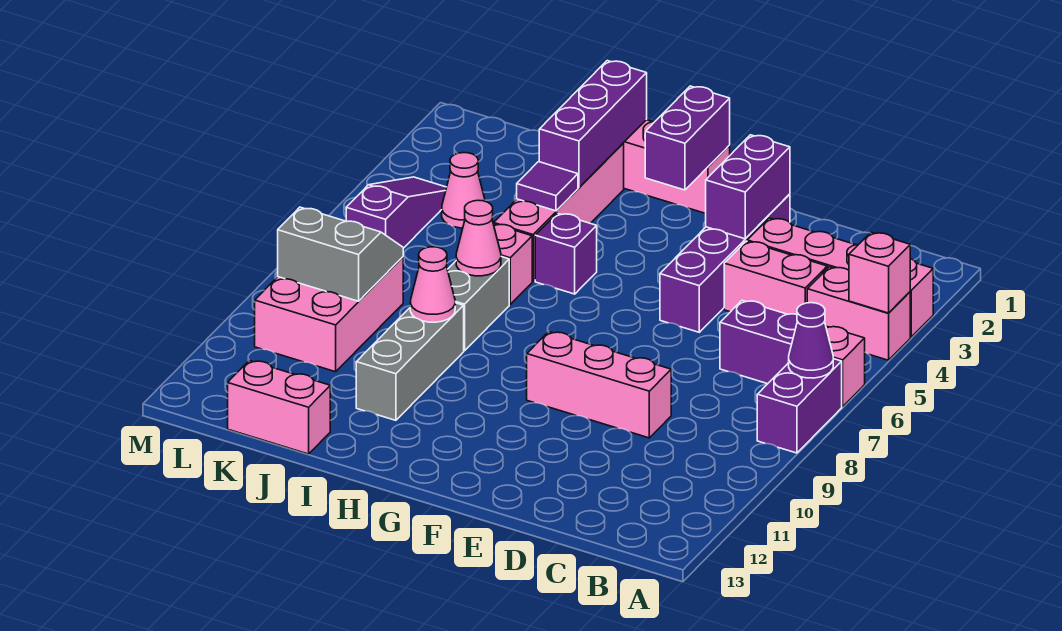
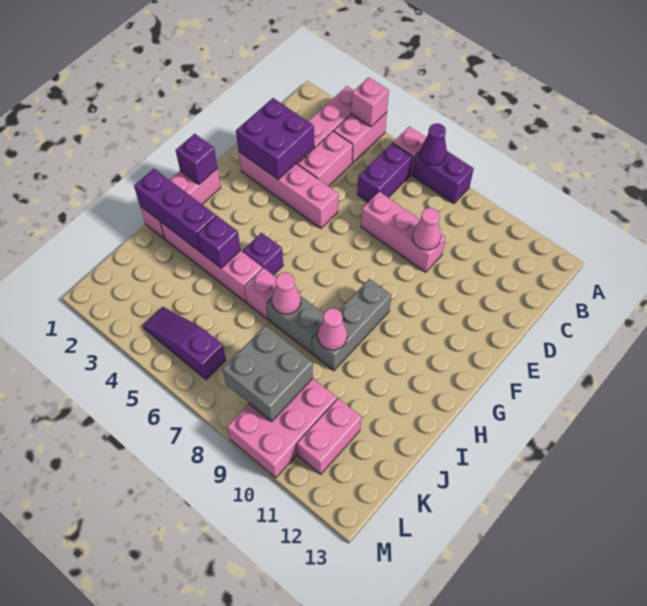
pink brick D9:F9 level 1 -> pink brick D7:D9 level 1
purple brick E2:E5 level 1 -> pink brick E2:E5 level 1
purple brick E2:E3 level 2 -> purple brick D2:E3 level 2
purple brick G1:G2 level 2 -> purple brick G1 level 2
purple tile I4 level 2 -> purple brick I4 level 2
grey brick I9:I11 level 1 -> grey brick G9:I9 level 1
pink brick J13:K13 level 1 -> pink brick K11:L11 level 1
pink cone K4 level 1 -> pink cone D9 level 2
pink brick K8:L10 level 1 -> pink brick K9:M10 level 1
grey slope K8:L9 level 2 top 9 -> grey brick K8:L9 level 2

